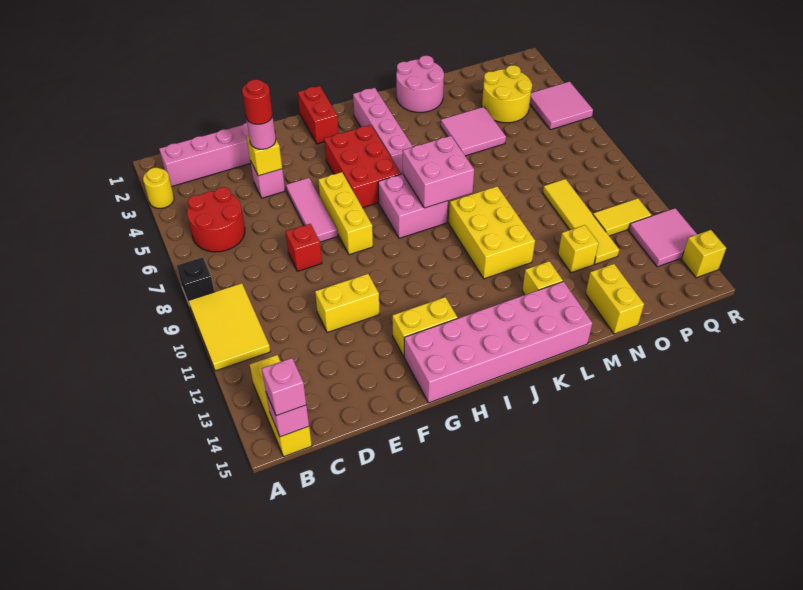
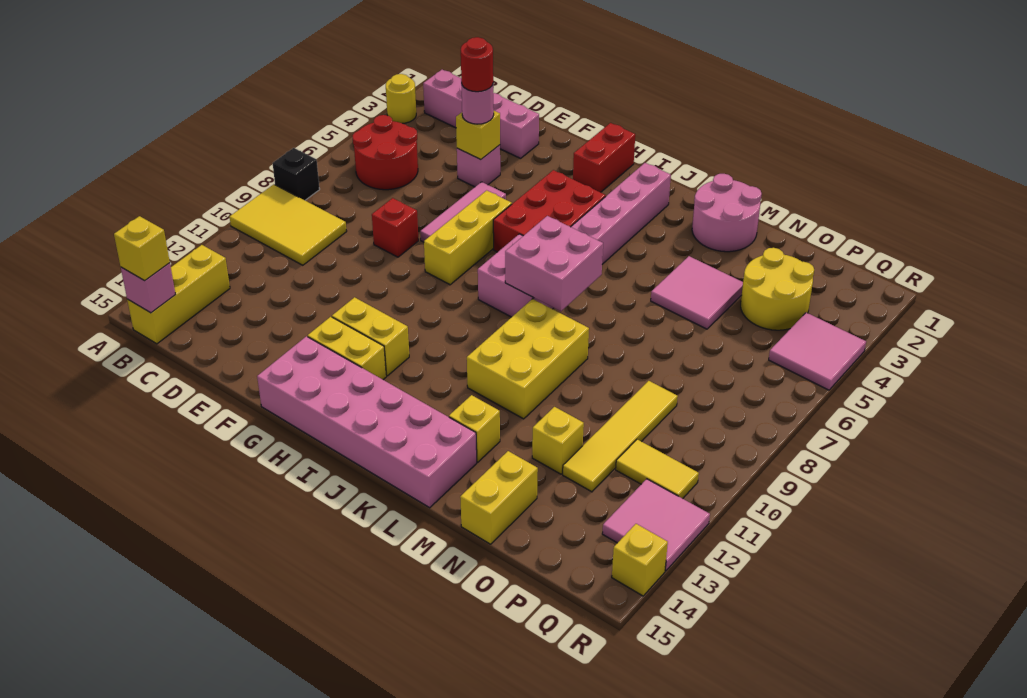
yellow tile A9:B11 level 1 -> yellow tile A9:C10 level 1
pink brick B15 level 3 -> yellow brick B15 level 3
yellow brick E11:F11 level 1 -> yellow brick G12:H12 level 1

